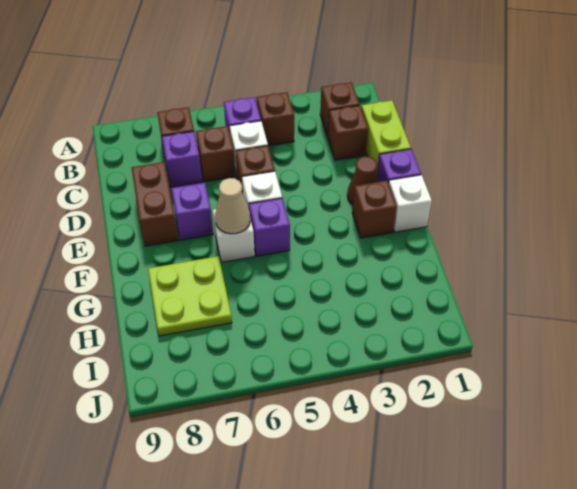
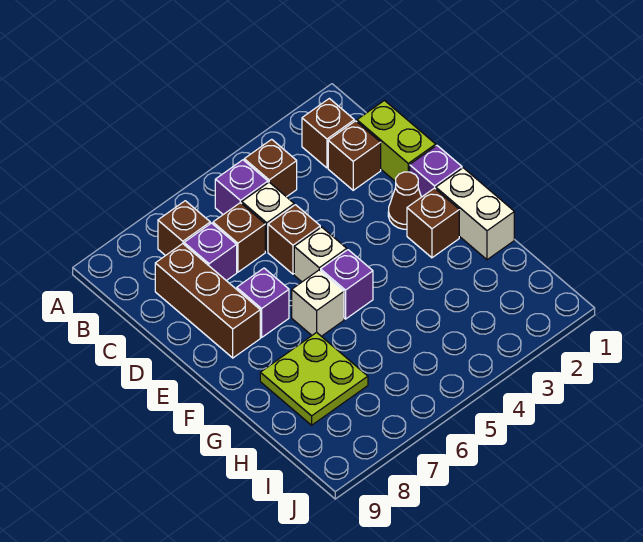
brown brick D8:E8 level 1 -> brown brick C8:E8 level 1
white brick F1 level 1 -> white brick F1:G1 level 1
tan cone F6 level 2 -> none

